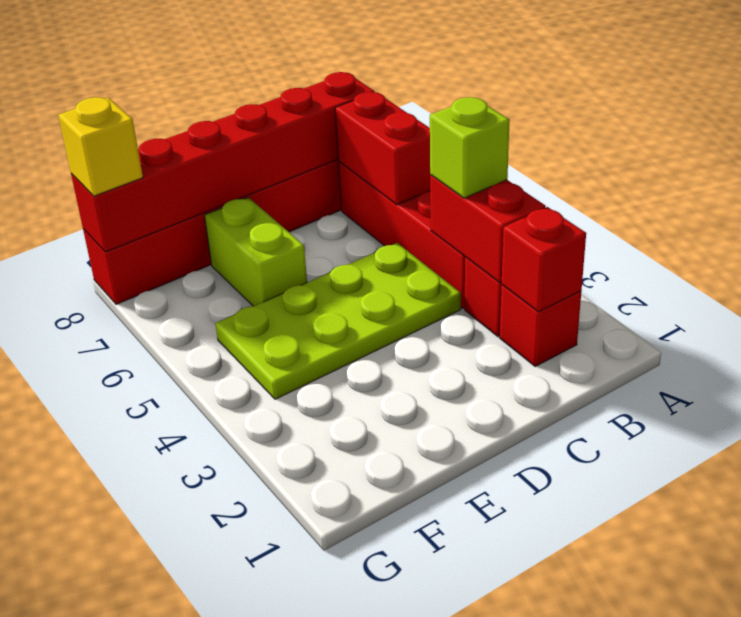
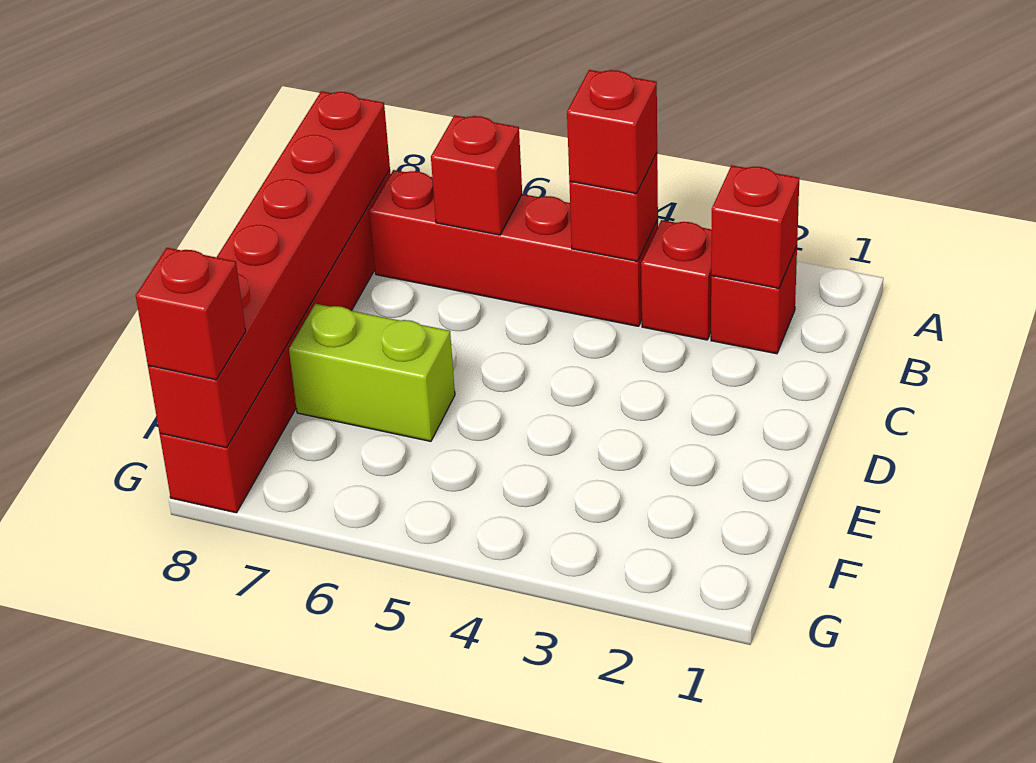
red brick B3:B4 level 2 -> red brick B4 level 2
lime brick B4 level 3 -> red brick B4 level 3
red brick B6:B7 level 2 -> red brick B6 level 2
lime plate C4:F5 level 1 -> none
yellow brick G8 level 3 -> red brick G8 level 3

